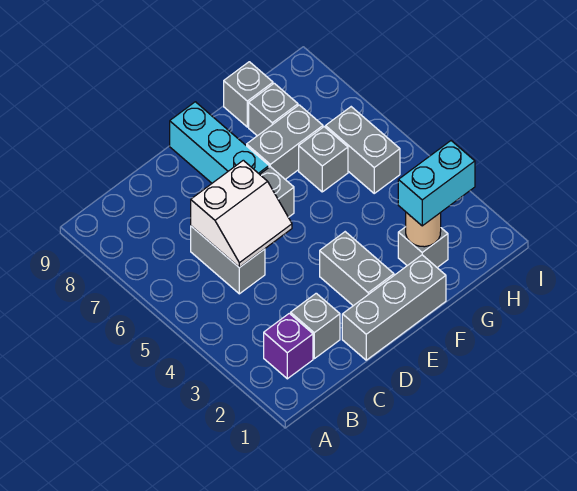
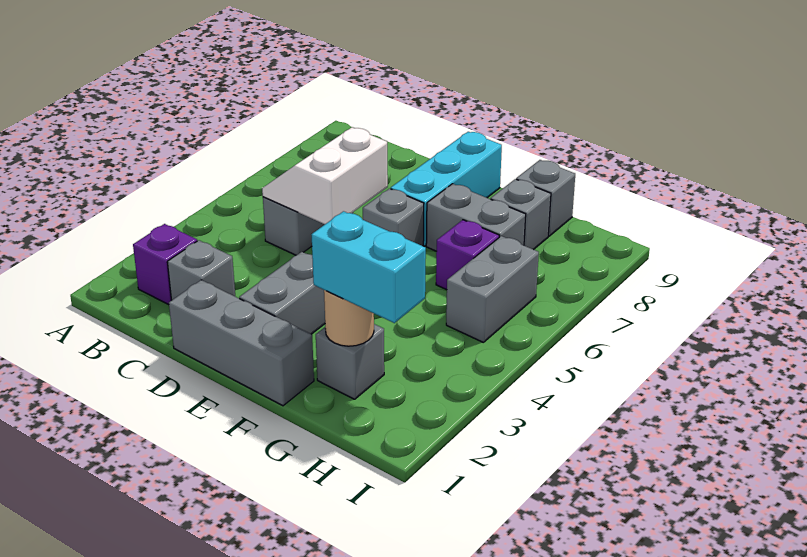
white slope C5:D6 level 2 top 6 -> white slope C5:D6 level 2 top D
grey brick G6 level 1 -> purple brick G6 level 1

